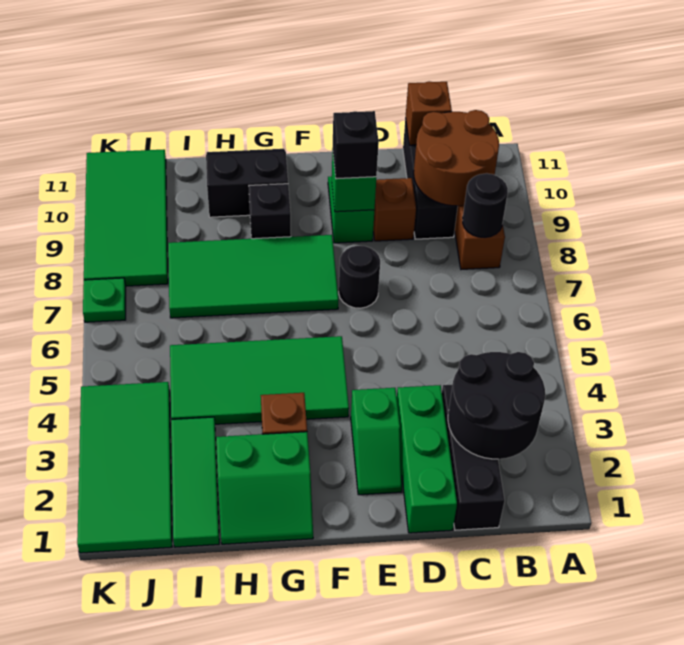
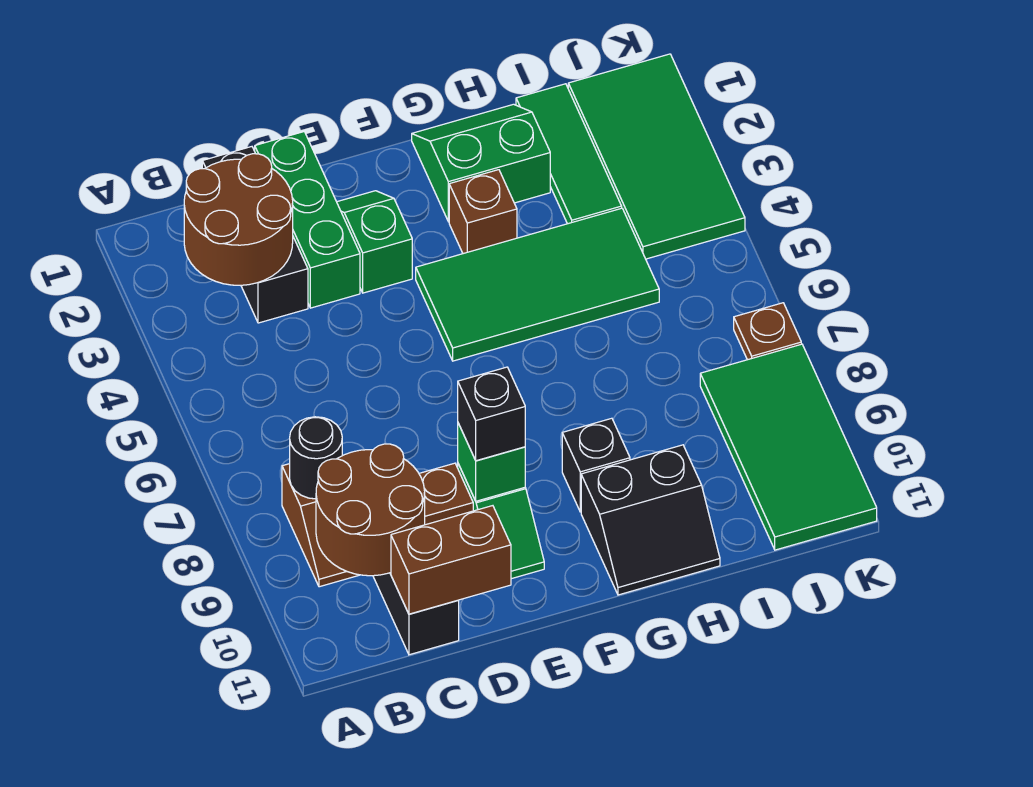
black round brick B2:C3 level 2 -> brown round brick B2:C3 level 2
brown brick C11 level 2 -> brown brick C11:D11 level 2
black round brick E7 level 1 -> none
green tile F7:I8 level 1 -> none
green plate K7 level 1 -> brown plate K7 level 1

